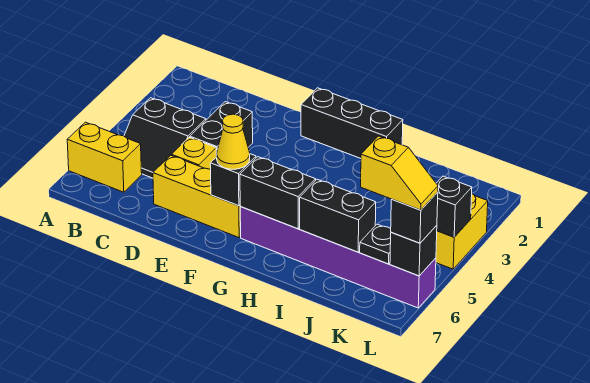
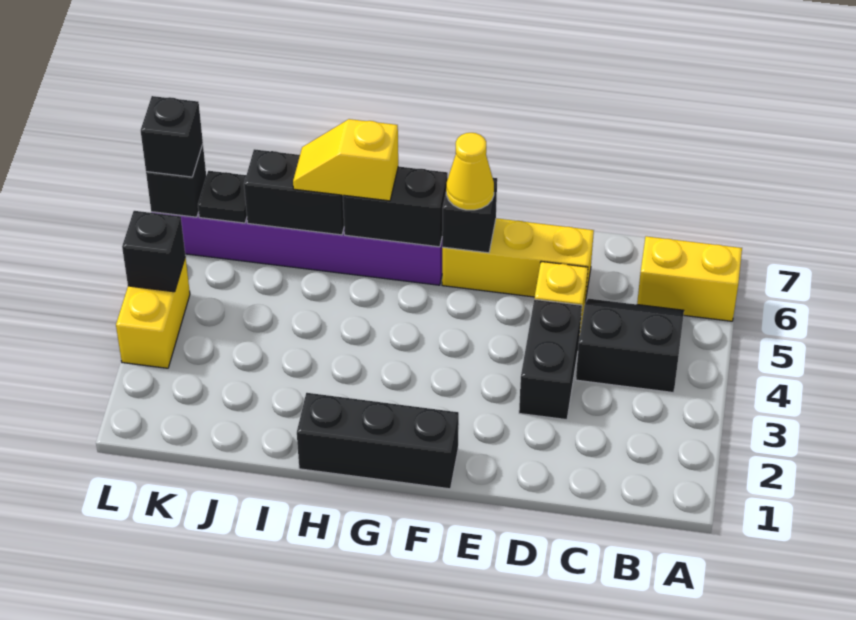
yellow slope K6:L6 level 4 top K -> yellow slope H6:I6 level 3 top H

